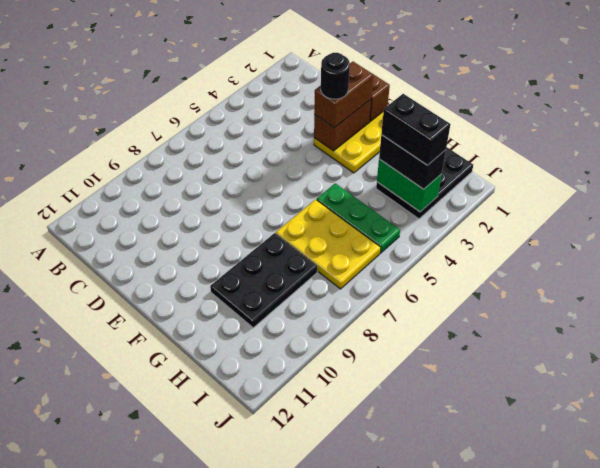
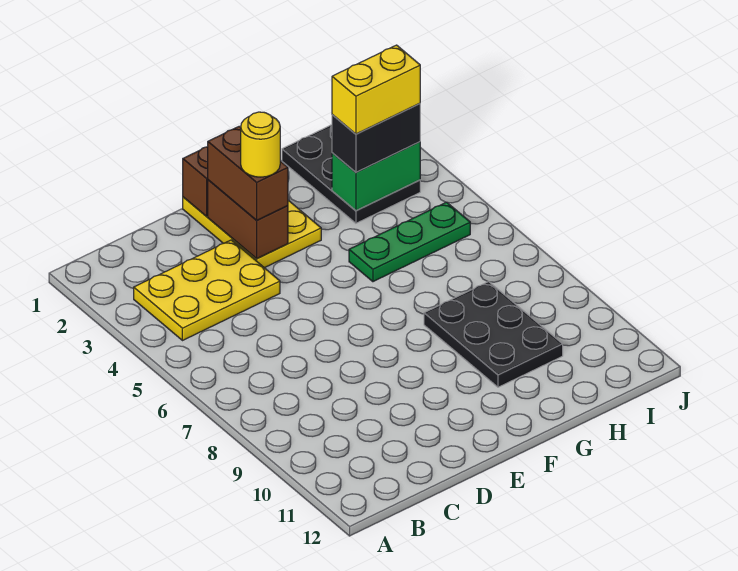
black round brick E3 level 4 -> yellow round brick E3 level 4
yellow plate G6:I7 level 1 -> yellow plate B3:D4 level 1
black brick H3:I3 level 4 -> yellow brick H3:I3 level 4

